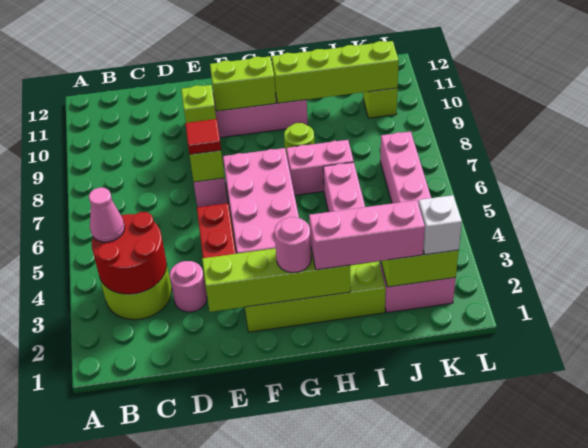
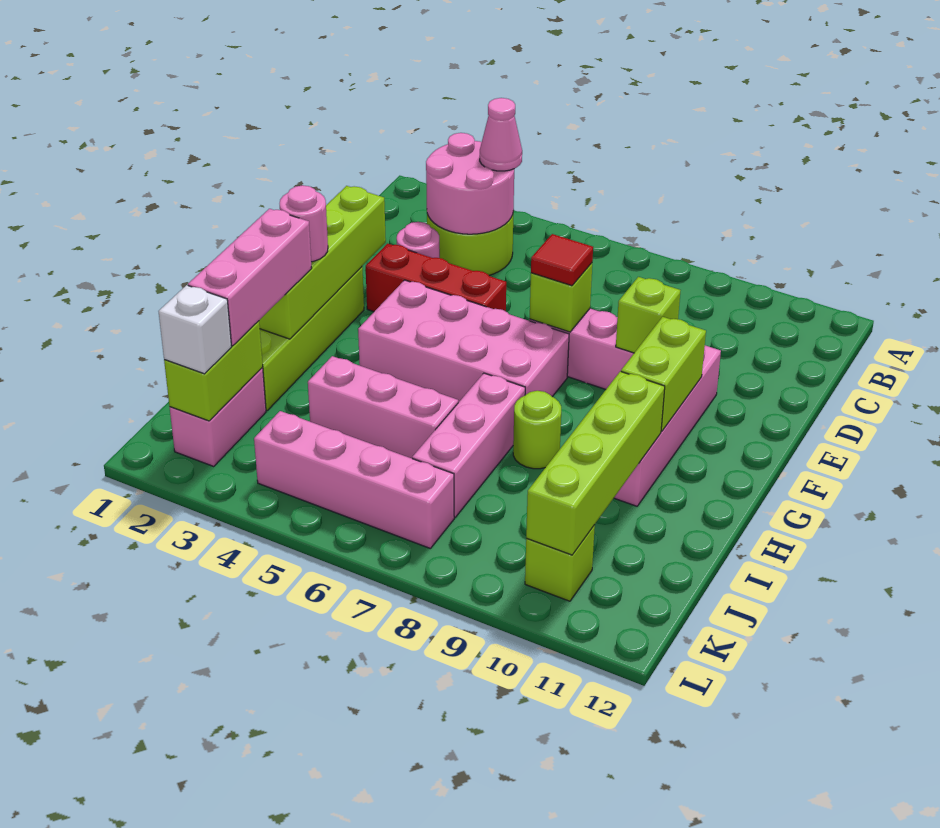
red round brick B3:C4 level 2 -> pink round brick B3:C4 level 2
pink brick H7:I7 level 1 -> pink brick H7:J7 level 1

